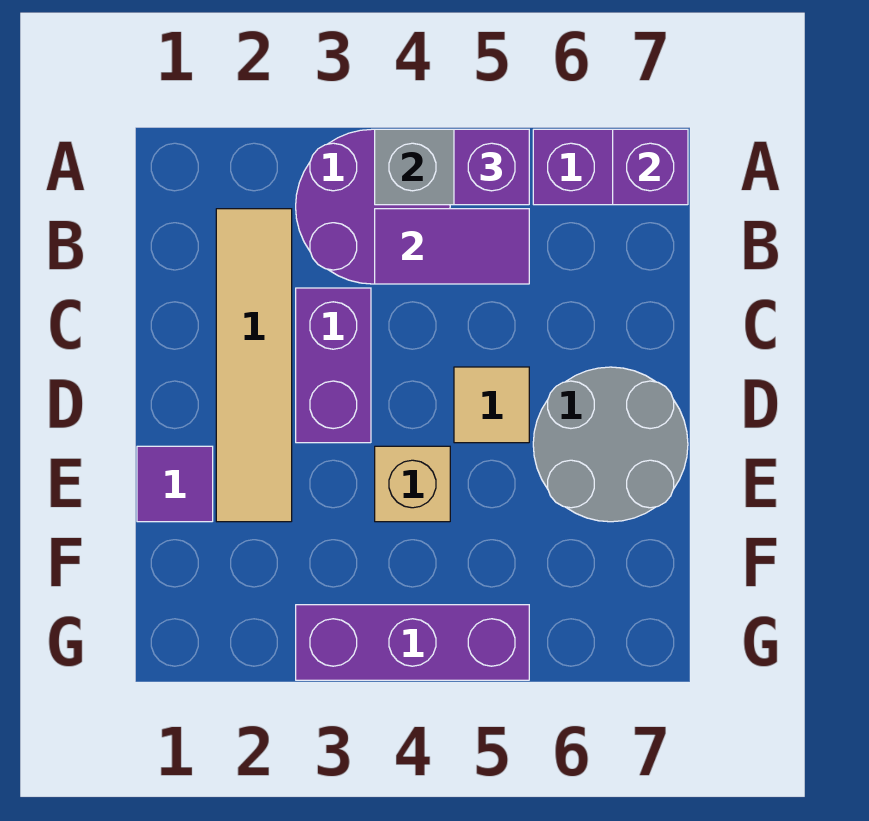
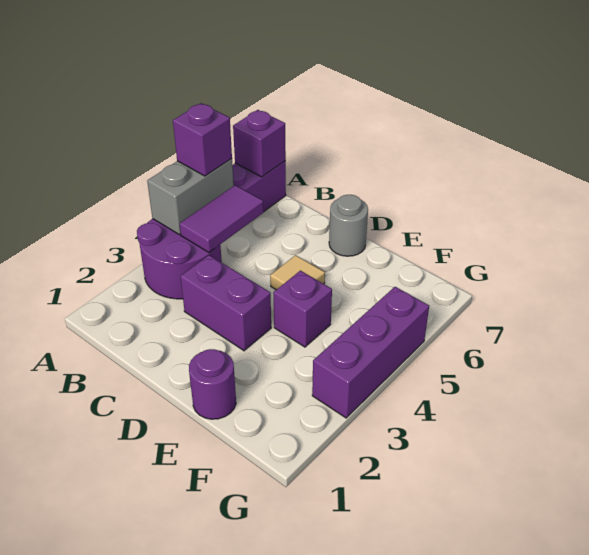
tan tile B2:E2 level 1 -> none
grey round brick D6:E7 level 1 -> grey round brick D7 level 1
purple tile E1 level 1 -> purple round brick E1 level 1
tan brick E4 level 1 -> purple brick E4 level 1

